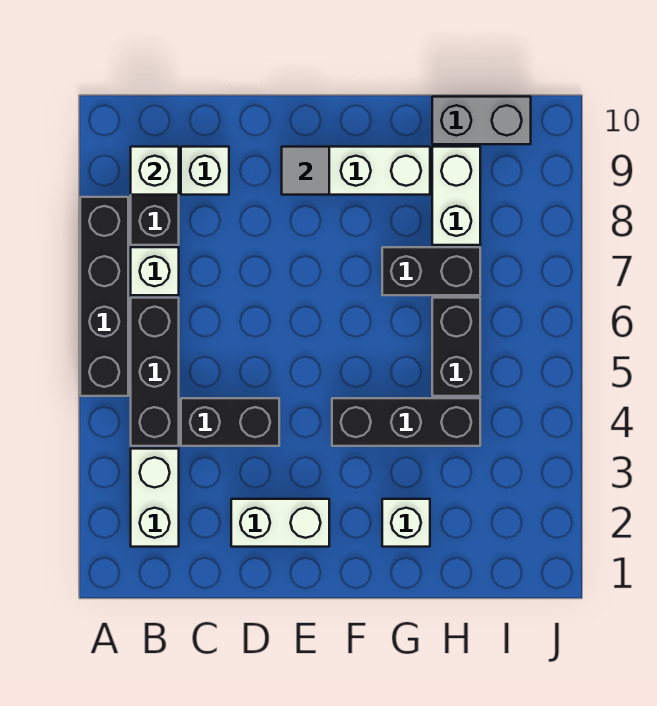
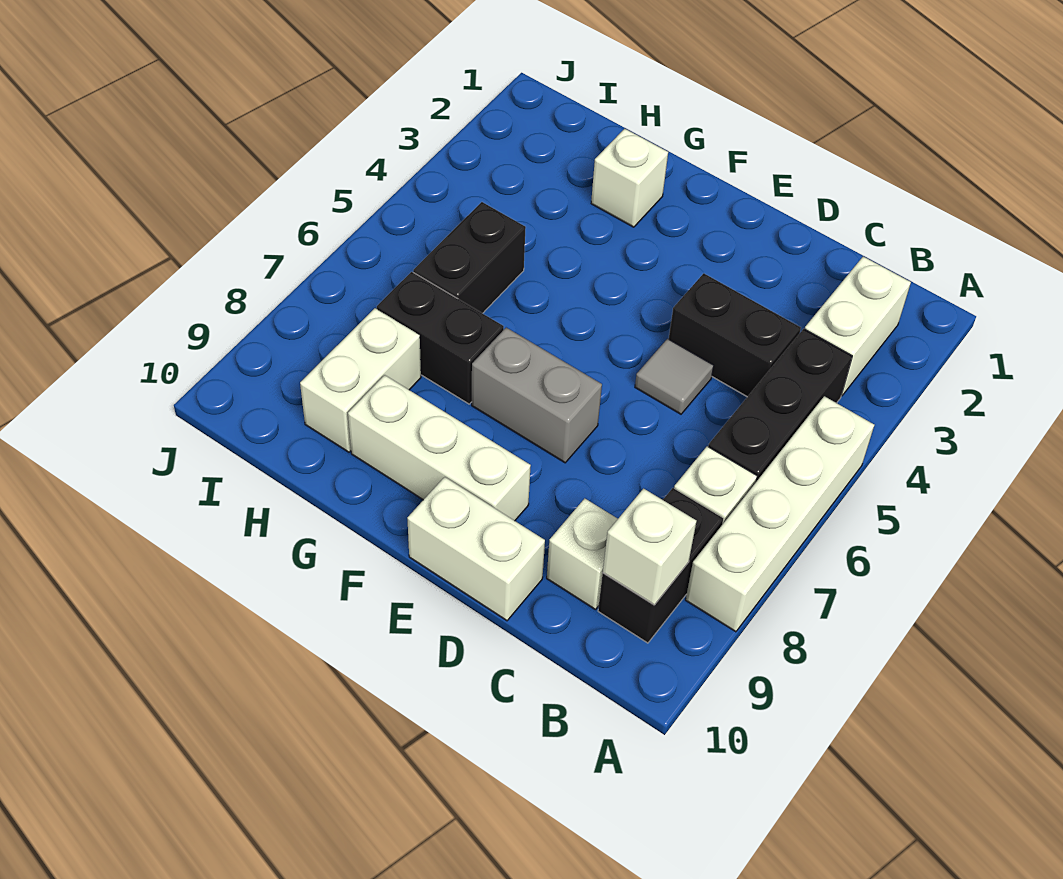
black brick A5:A8 level 1 -> white brick A5:A8 level 1
white brick D2:E2 level 1 -> white brick D10:E10 level 1
grey tile E9 level 2 -> grey tile D5 level 1
black brick F4:H4 level 1 -> none
grey brick H10:I10 level 1 -> grey brick E7:F7 level 1

